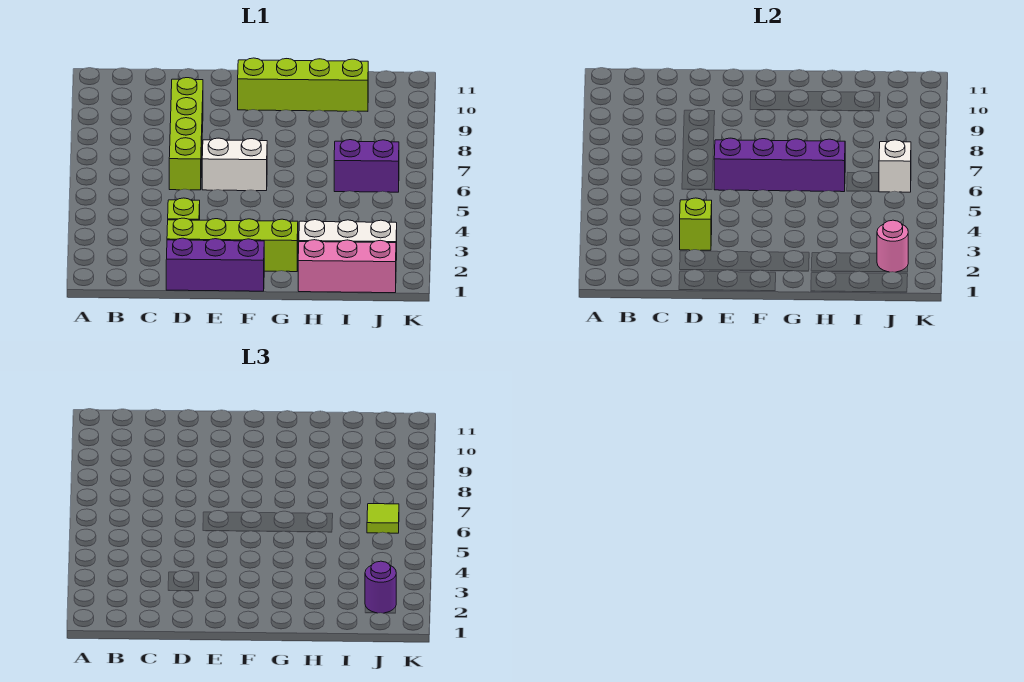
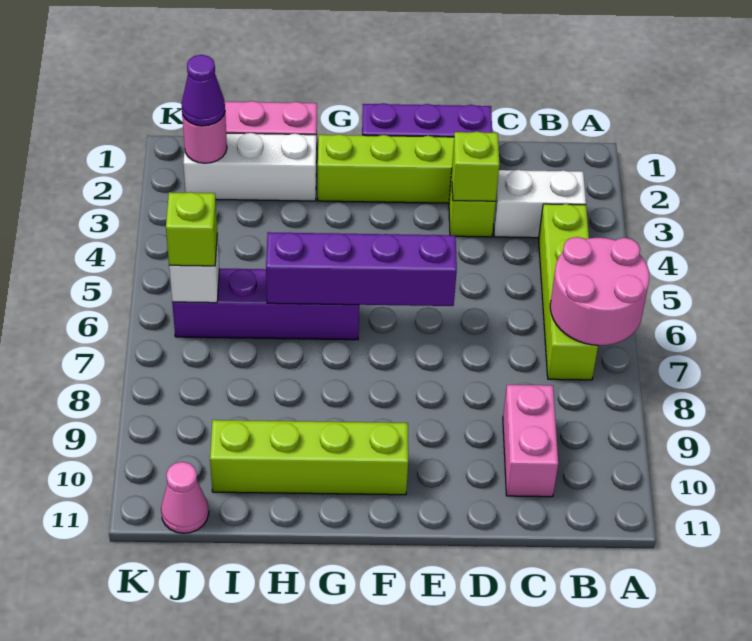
none -> pink round brick A6:B7 level 2
none -> pink brick C9:C10 level 1
lime brick D6:D9 level 1 -> lime brick B4:B7 level 1
white brick E6:F6 level 1 -> white brick B3:C3 level 1
purple brick I6:J6 level 1 -> purple brick G6:J6 level 1
purple round brick J2 level 3 -> purple cone J2 level 3
lime tile J6 level 3 -> lime brick J6 level 3
none -> pink cone J11 level 1

